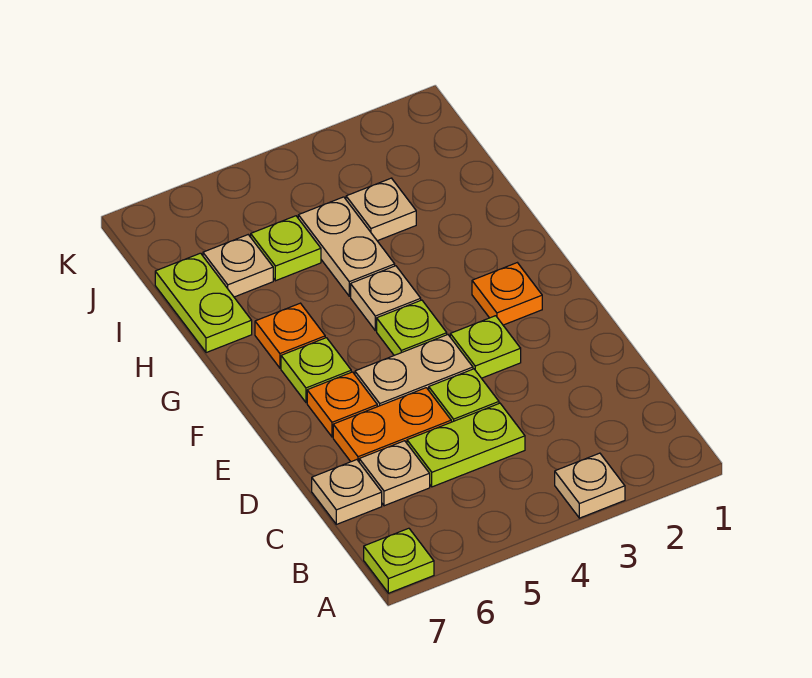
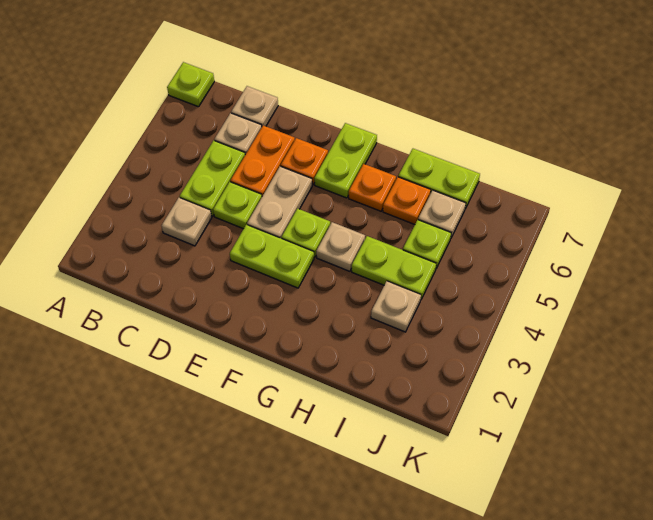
tan plate A3 level 1 -> tan plate C3 level 1
lime plate E3 level 1 -> lime plate E3:F3 level 1
orange plate F2 level 1 -> orange plate H6 level 1
lime plate F6 level 1 -> lime plate F6:F7 level 1
tan plate H4:I4 level 1 -> lime plate H4:I4 level 1

